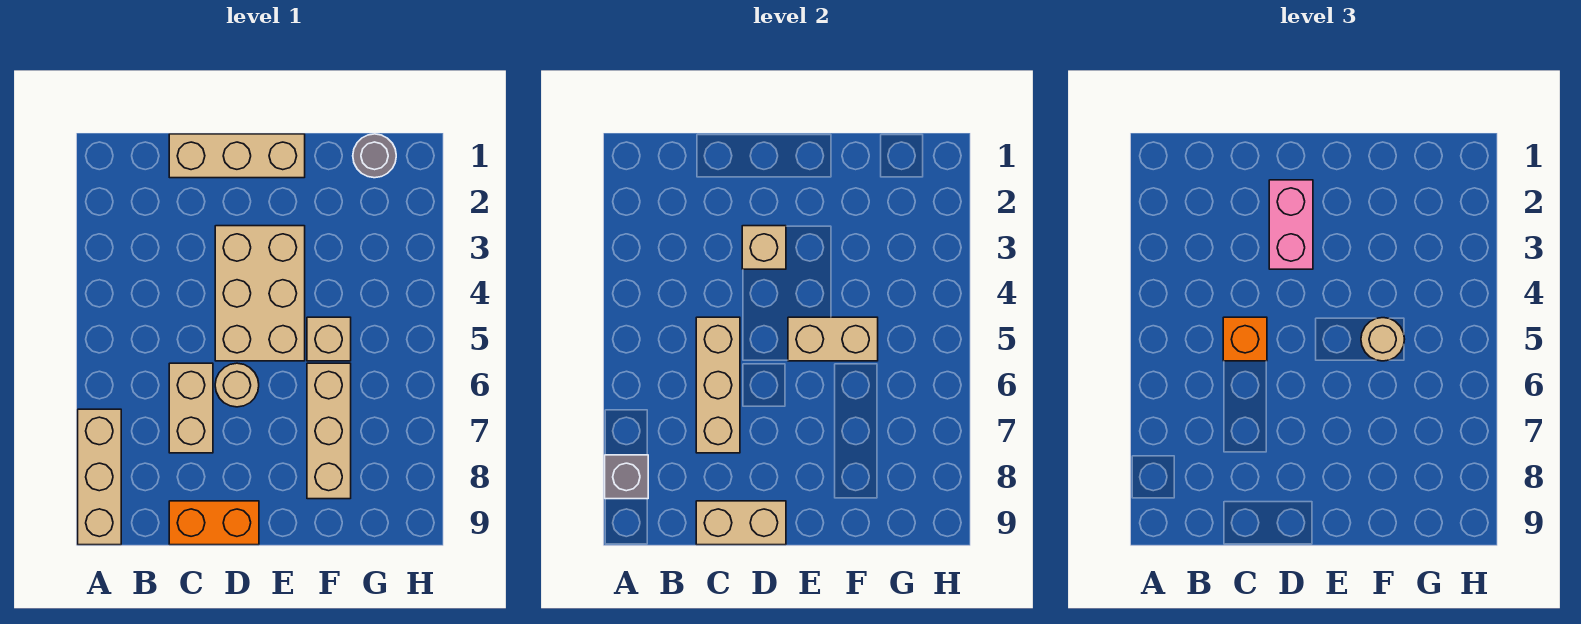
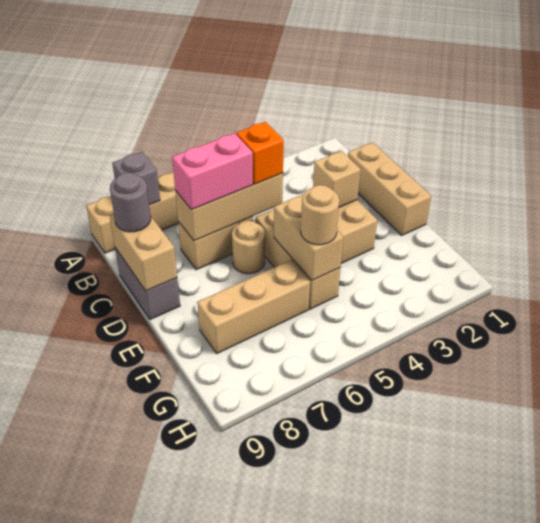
orange brick C9:D9 level 1 -> grey brick C9:D9 level 1
pink brick D2:D3 level 3 -> pink brick C6:C7 level 3
grey round brick G1 level 1 -> grey round brick C9 level 3

